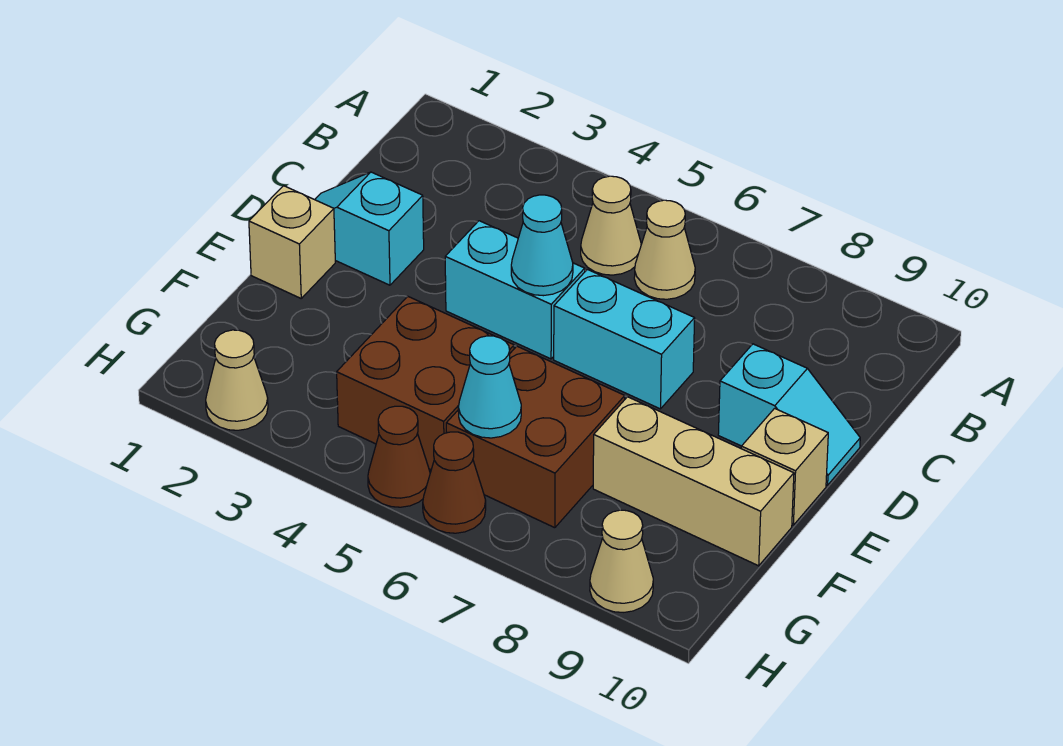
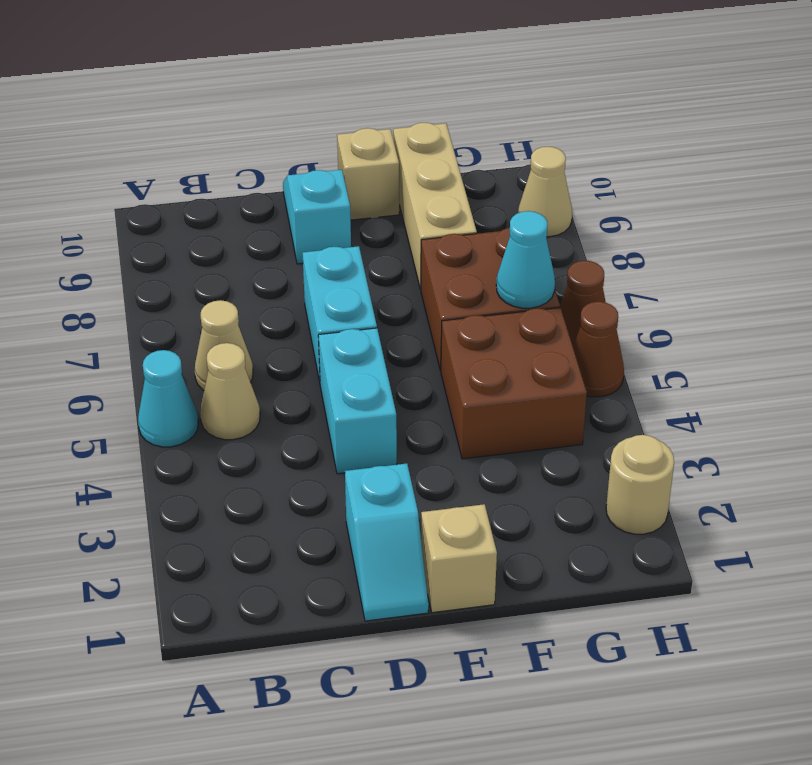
cyan cone D5 level 2 -> cyan cone A5 level 1
tan cone H2 level 1 -> tan round brick H2 level 1

